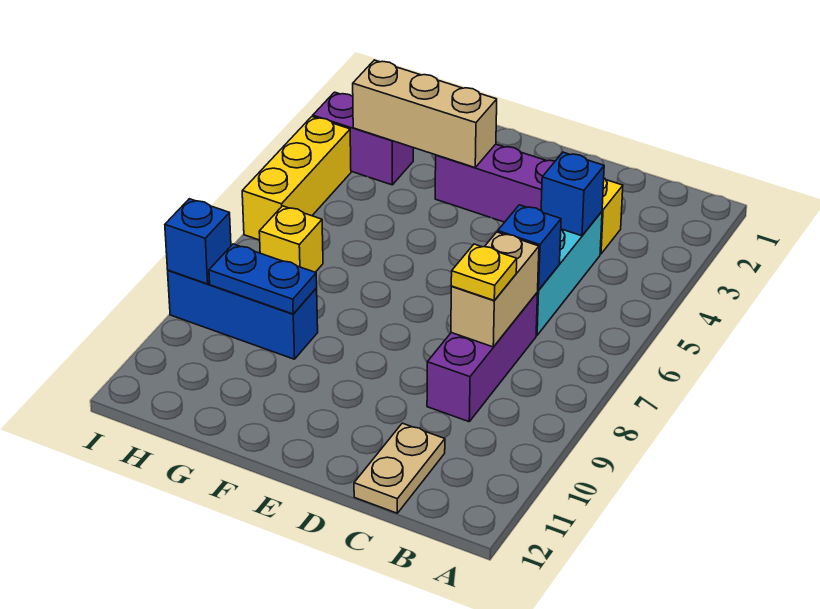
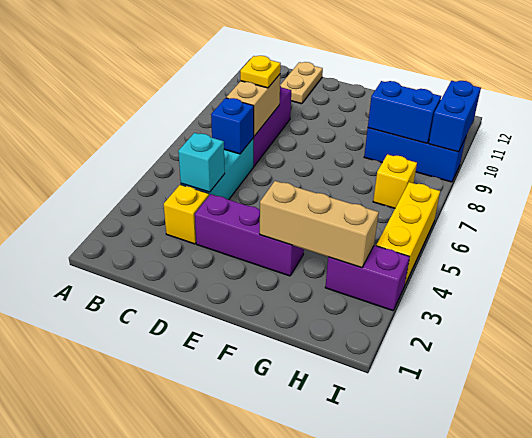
blue brick C4 level 2 -> cyan brick C4 level 2
blue plate G9:H9 level 2 -> blue brick G9:H9 level 2
blue brick I9 level 2 -> blue brick I9:I10 level 2

